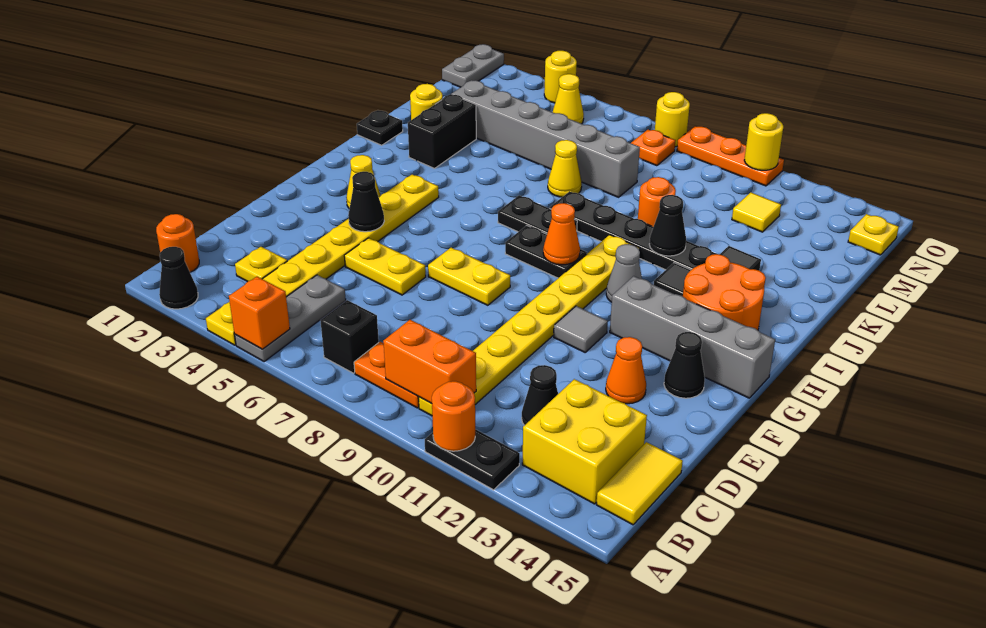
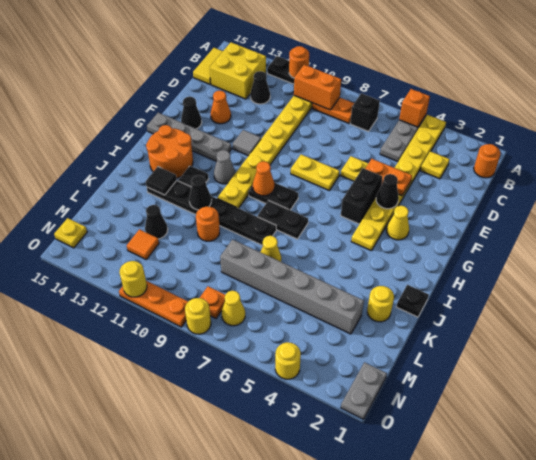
black cone A2 level 1 -> black cone L12 level 1
none -> orange plate E4:E5 level 2
grey brick G12:G15 level 1 -> grey plate G12:G15 level 1
black brick J3:K3 level 1 -> black brick F5:G5 level 1
yellow tile M12 level 1 -> orange tile M12 level 1
yellow cone N5 level 1 -> yellow cone N7 level 1

